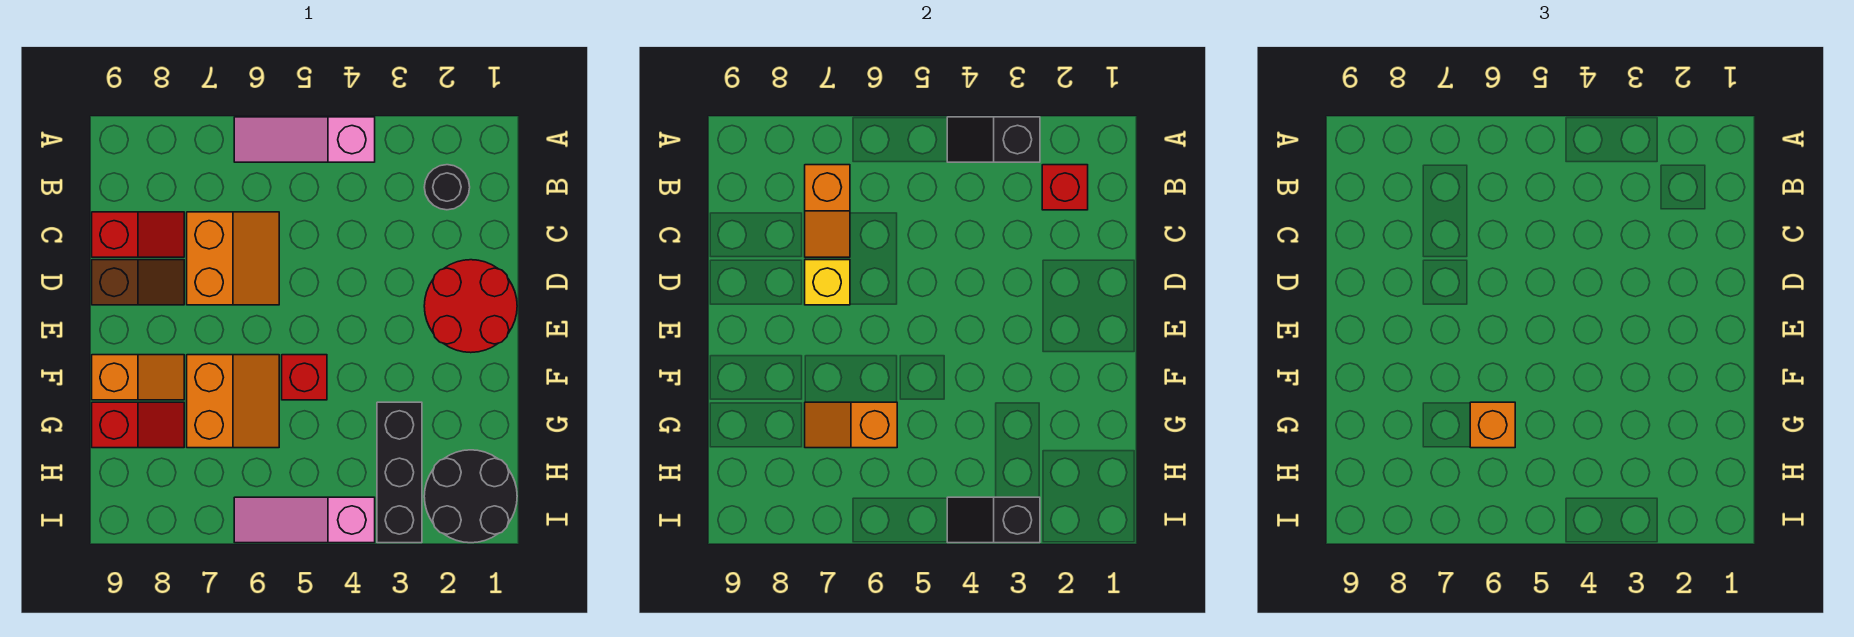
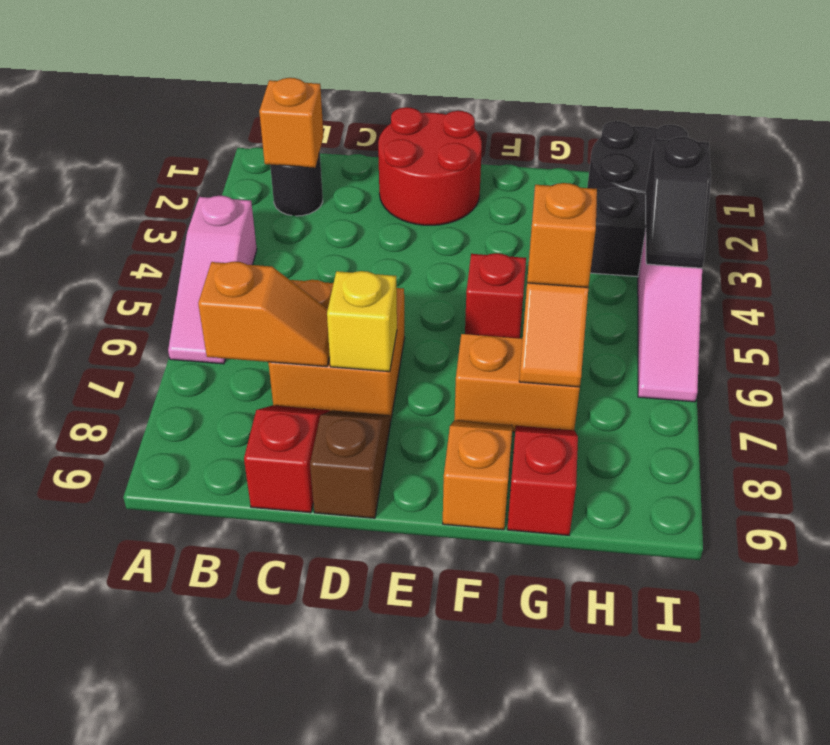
black slope A3:A4 level 2 top 3 -> none
red brick B2 level 2 -> orange brick B2 level 2
orange slope C6:D7 level 1 top 7 -> orange brick C6:D7 level 1

